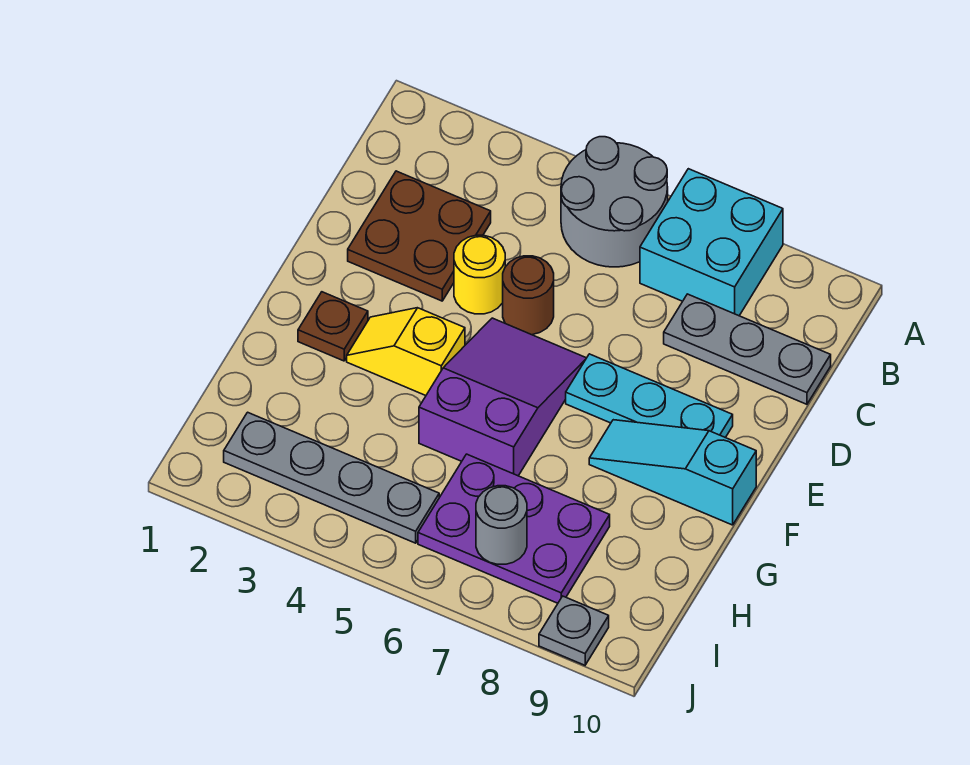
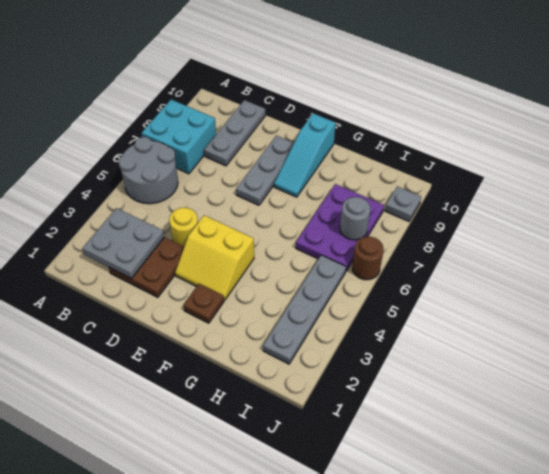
none -> grey plate B2:C3 level 2
brown round brick D5 level 1 -> brown round brick J6 level 1
purple slope E5:G6 level 1 top G -> none
cyan plate E7:E9 level 1 -> grey plate E7:E9 level 1
yellow slope F3:F4 level 1 top 4 -> yellow slope E3:F4 level 1 top 4

